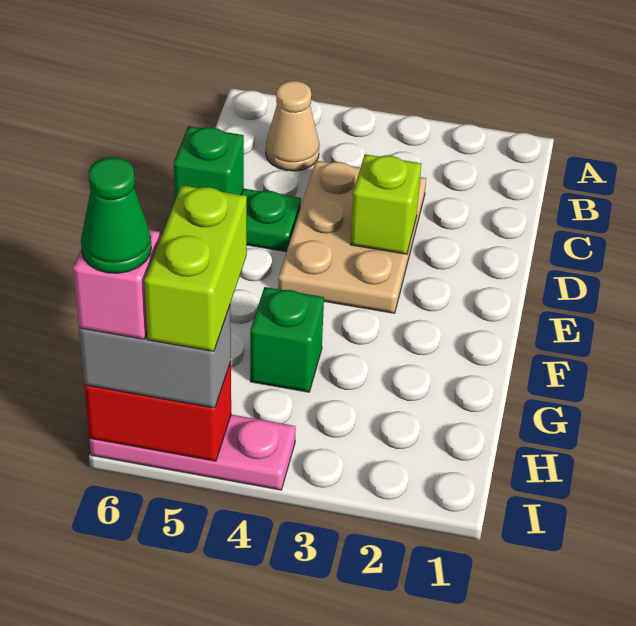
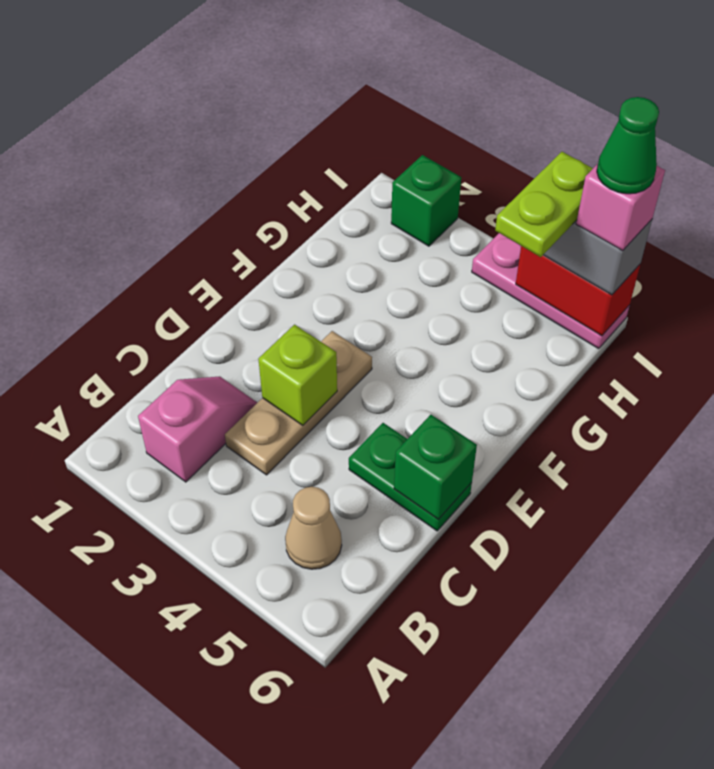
none -> pink slope B2:C2 level 1 top B
tan plate C3:E4 level 1 -> tan plate C3:E3 level 1
green brick G4 level 1 -> green brick I2 level 1
lime brick H5:I5 level 4 -> lime plate H5:I5 level 4

